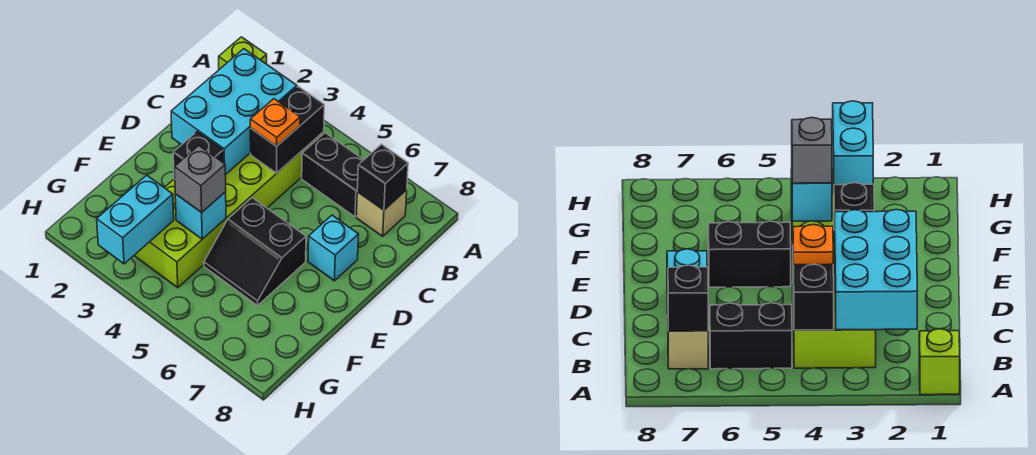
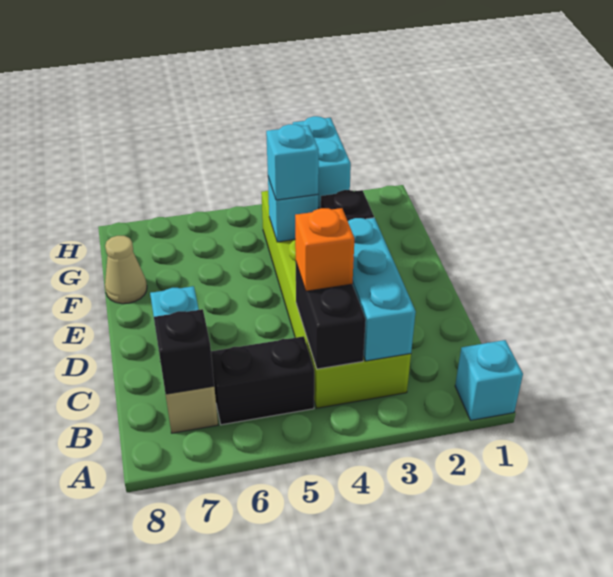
lime brick A1 level 1 -> cyan brick A1 level 1
cyan brick B2:D3 level 2 -> cyan brick B3:D3 level 2
orange plate C4 level 3 -> orange brick C4 level 3
black slope E5:F6 level 1 top E -> none
grey brick F4 level 3 -> cyan brick F4 level 3
none -> tan cone F8 level 1

